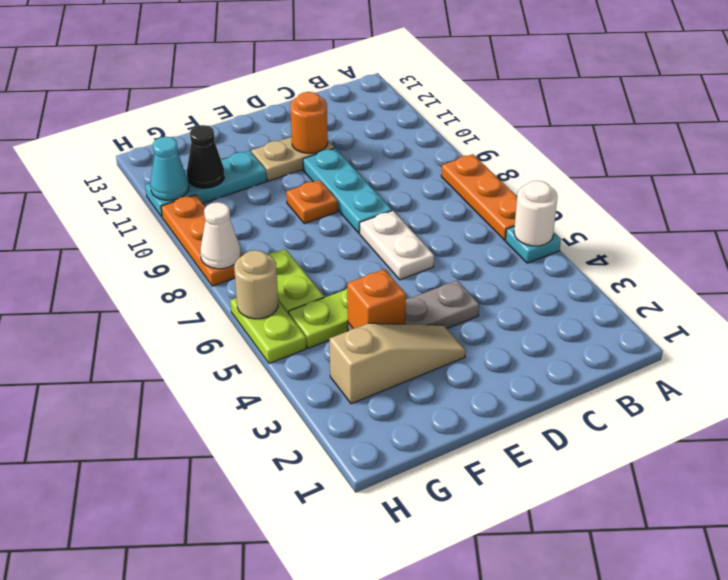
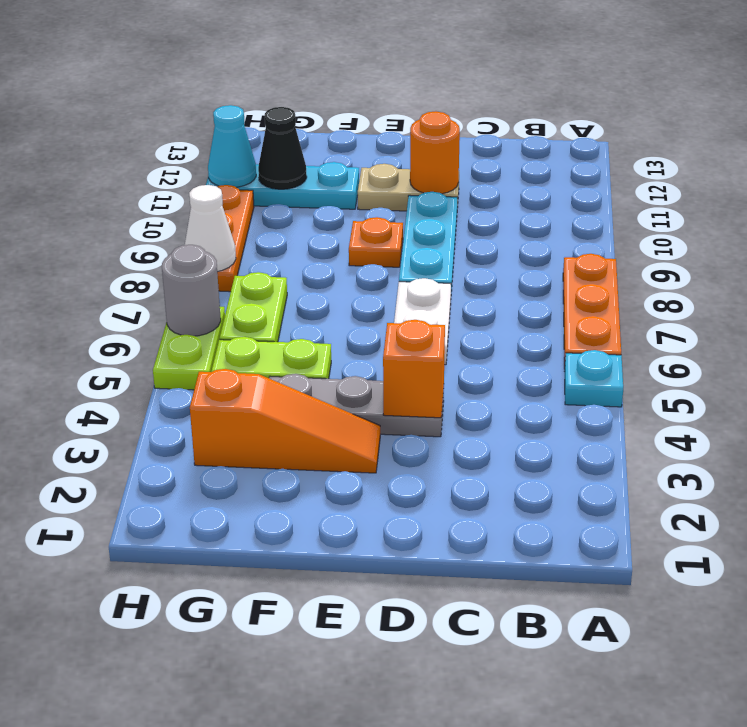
white round brick A5 level 2 -> none
tan slope E3:G3 level 1 top G -> orange slope E3:G3 level 1 top G
orange brick F4 level 2 -> orange brick D4 level 2
tan round brick H6 level 2 -> grey round brick H6 level 2

